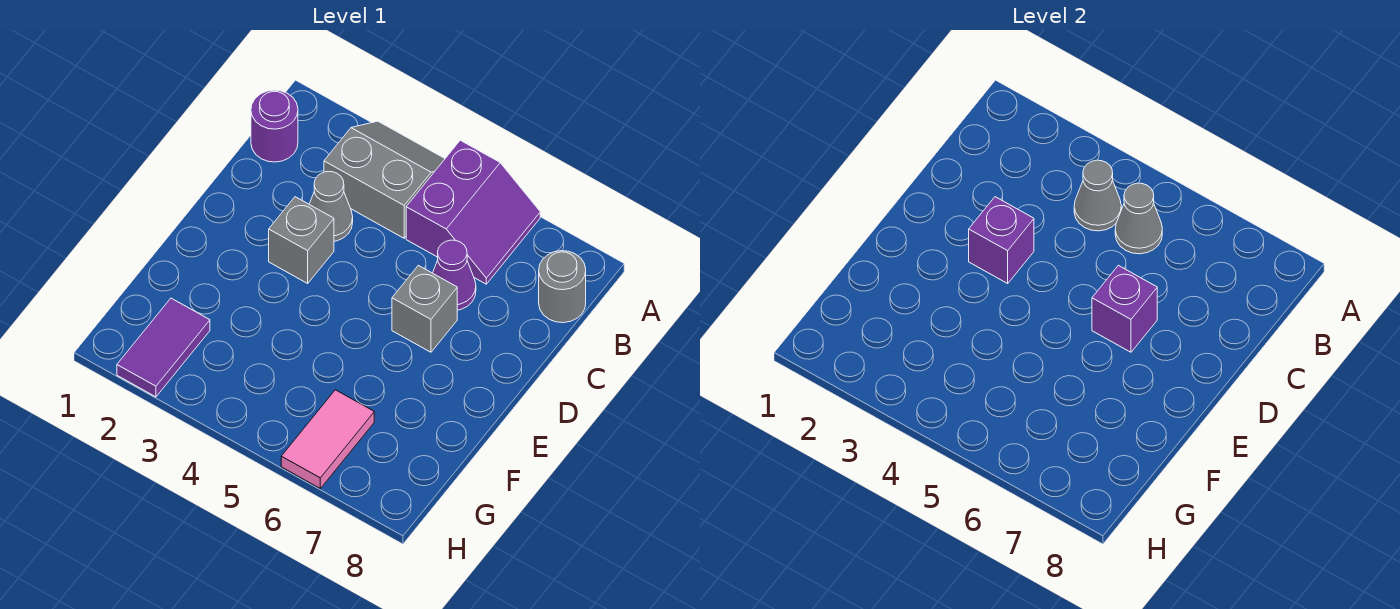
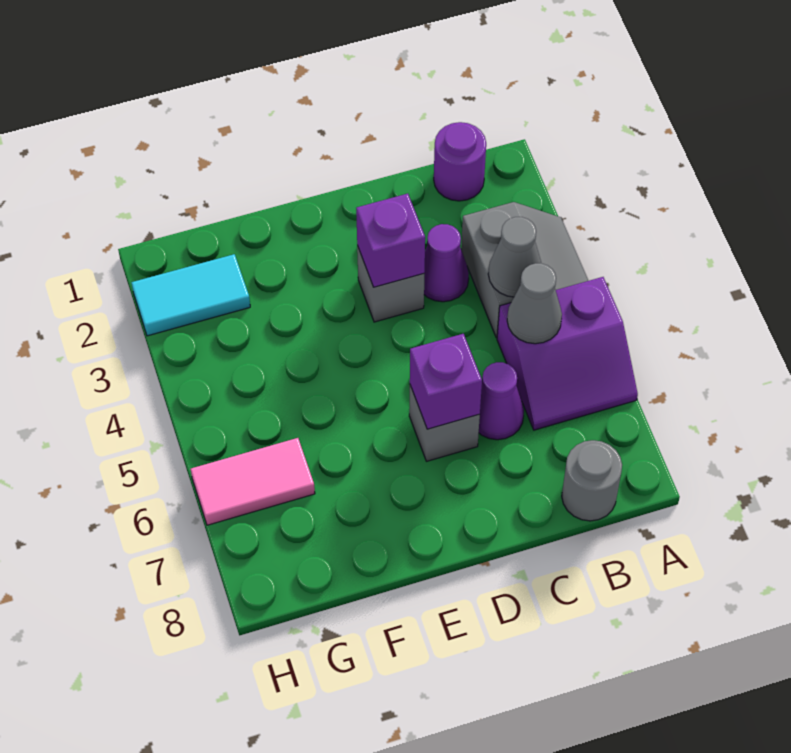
grey cone C3 level 1 -> purple cone C3 level 1
purple tile G2:H2 level 1 -> cyan tile G2:H2 level 1

